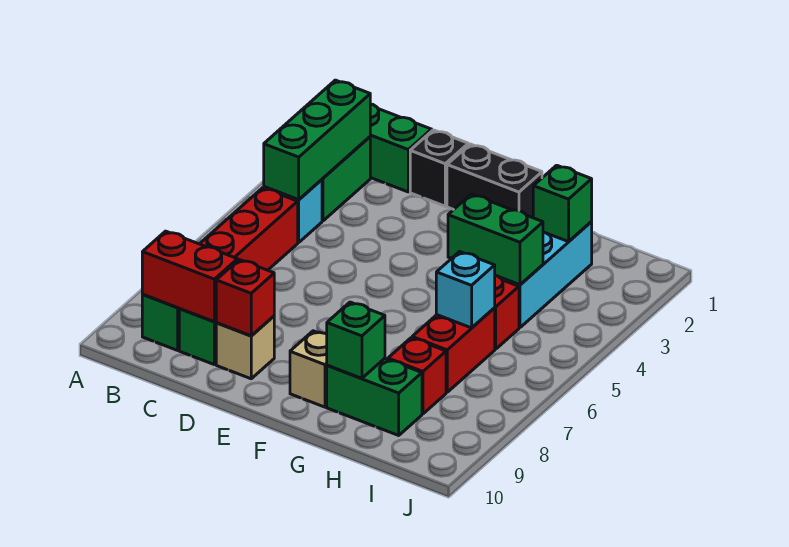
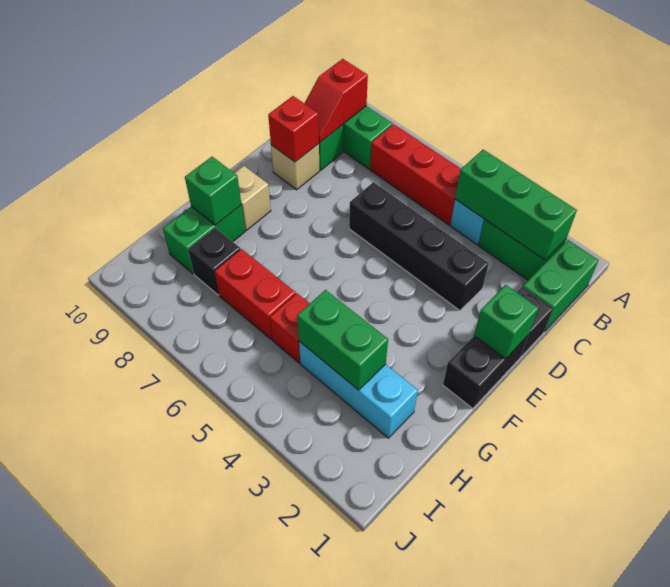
red brick B9:C9 level 2 -> red slope B9:C9 level 2 top B
none -> black brick D3:D6 level 1
green brick G4:H4 level 2 -> green brick H3:H4 level 2
green brick H2 level 2 -> green brick E1 level 2
cyan brick H6 level 2 -> none
red brick H8 level 1 -> black brick H8 level 1

